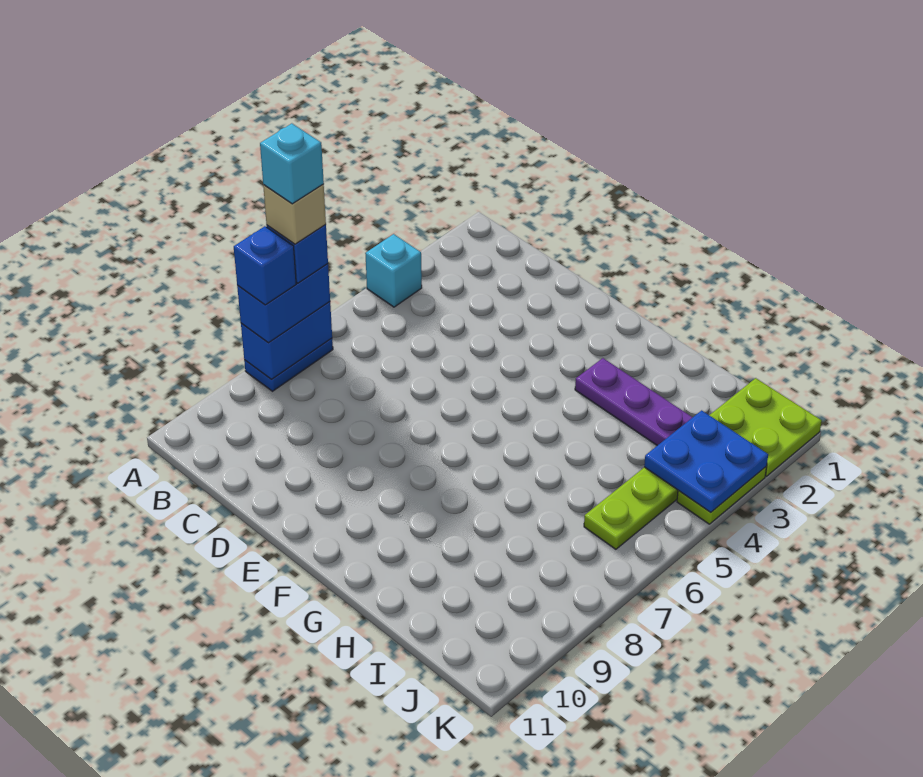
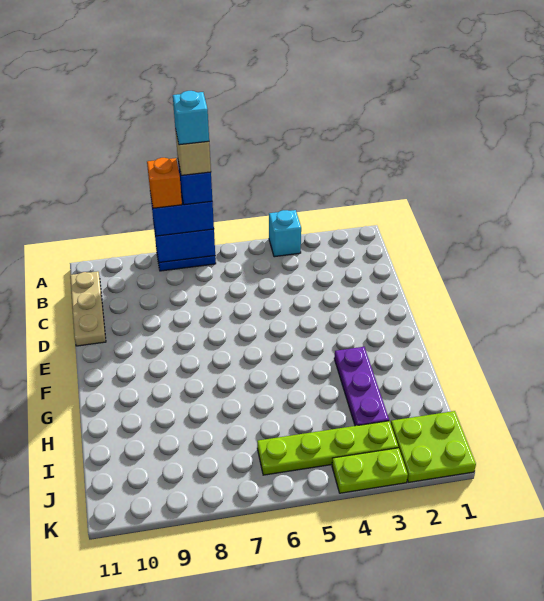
blue brick A8 level 4 -> orange brick A8 level 4
none -> tan plate B11:D11 level 1
blue plate J3:K4 level 2 -> none

